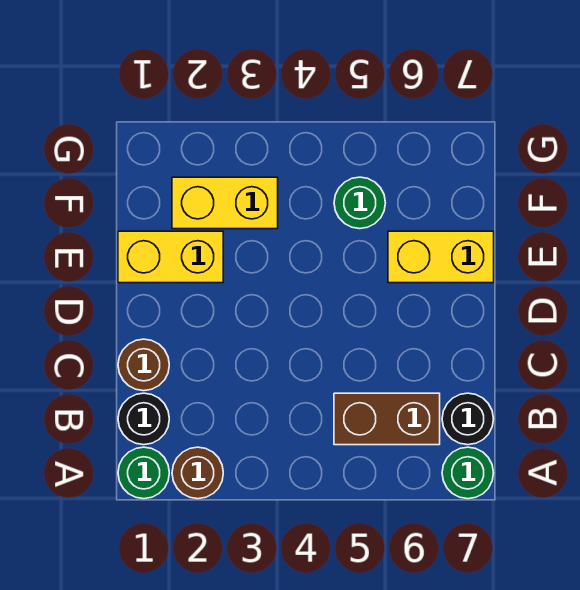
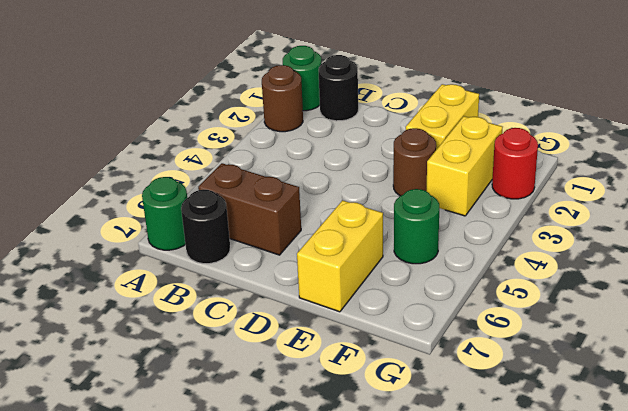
brown brick B5:B6 level 1 -> brown brick B6:C6 level 1
brown round brick C1 level 1 -> brown round brick E3 level 1
none -> red round brick G2 level 1

